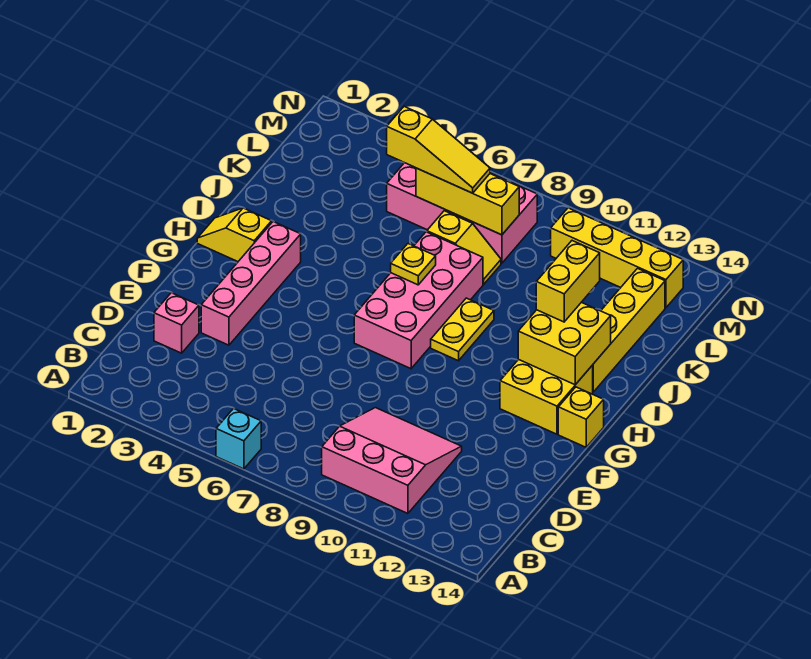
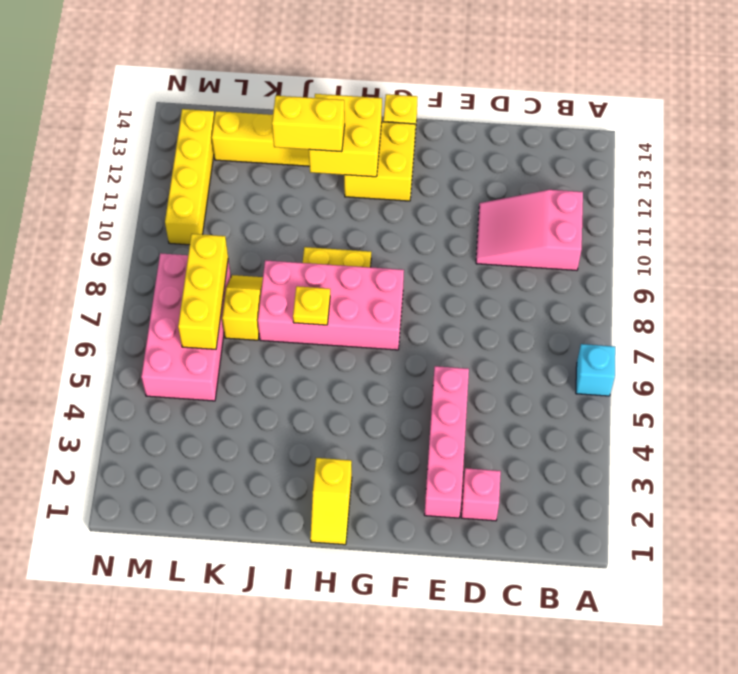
pink slope B9:D11 level 1 top B -> pink slope B10:D11 level 1 top B
pink brick E3:H3 level 1 -> pink brick E2:E5 level 1
yellow slope L5:L7 level 3 top 5 -> none

